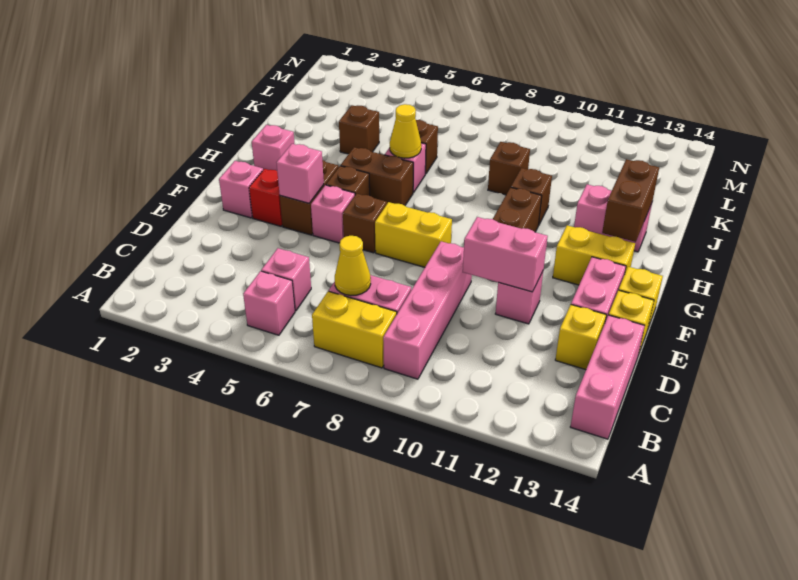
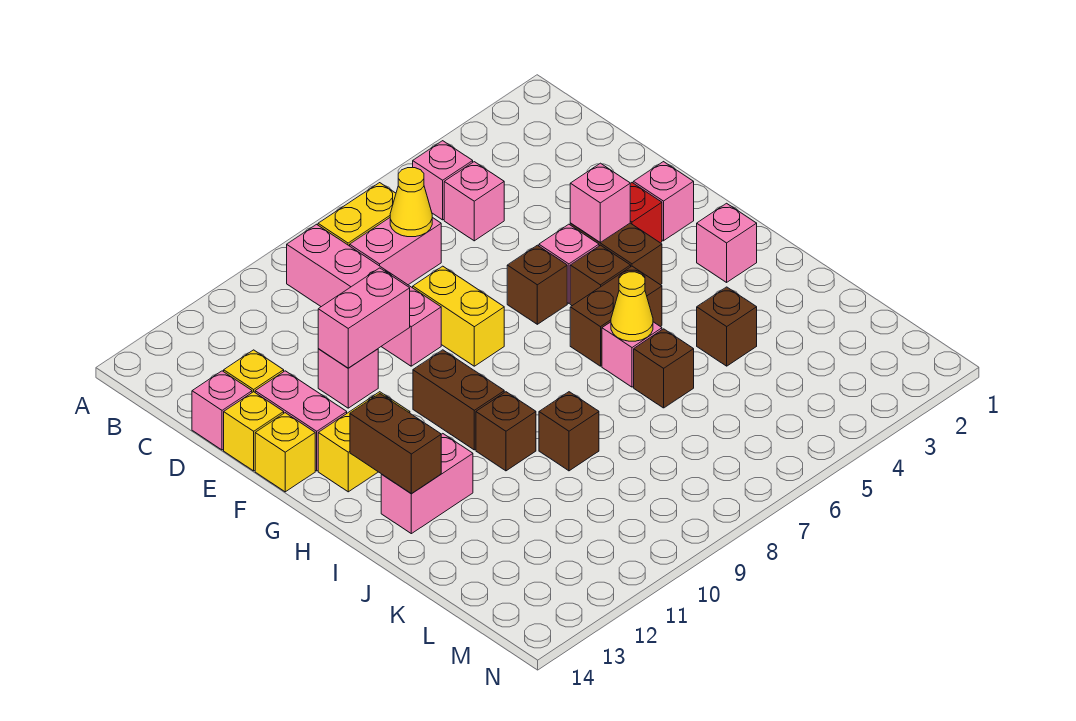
pink brick B14:D14 level 1 -> pink brick D14 level 1
yellow brick F7:F8 level 1 -> yellow brick E8:F8 level 1

